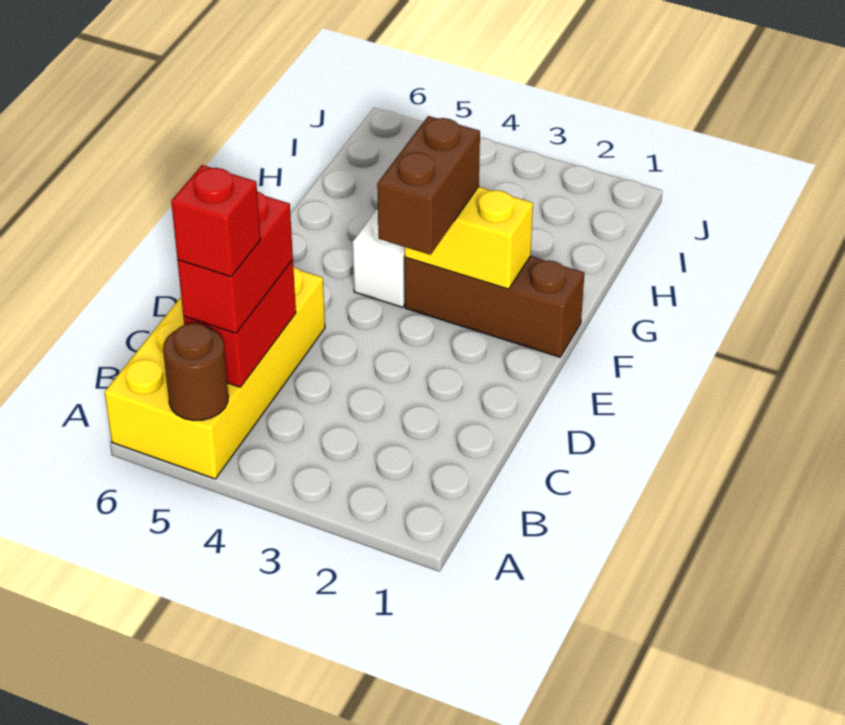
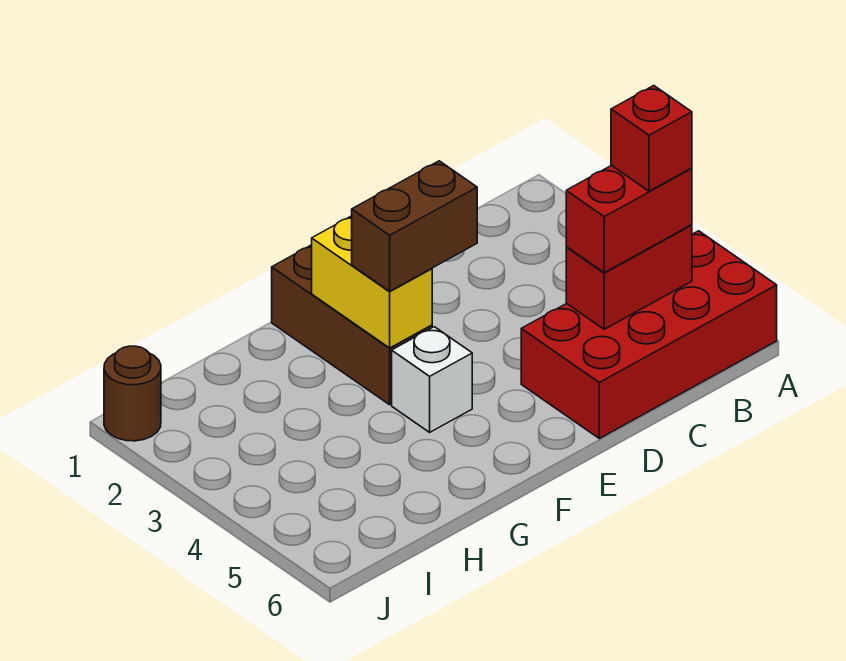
yellow brick A5:D6 level 1 -> red brick A5:D6 level 1
brown round brick A5 level 2 -> brown round brick J1 level 1

